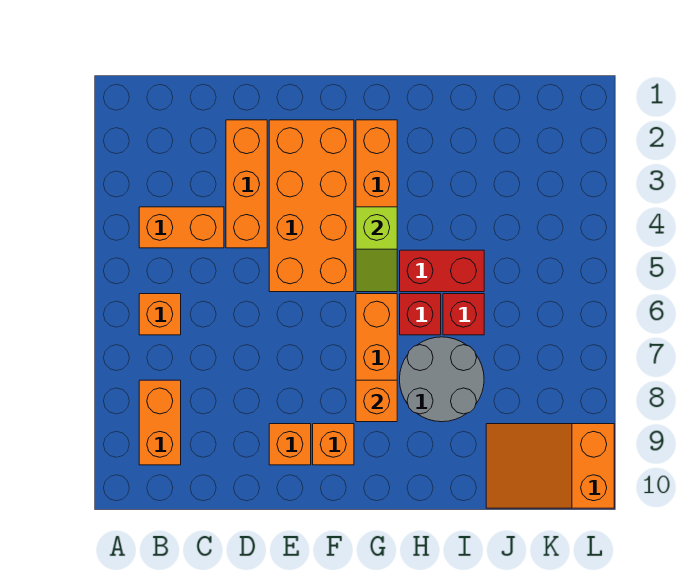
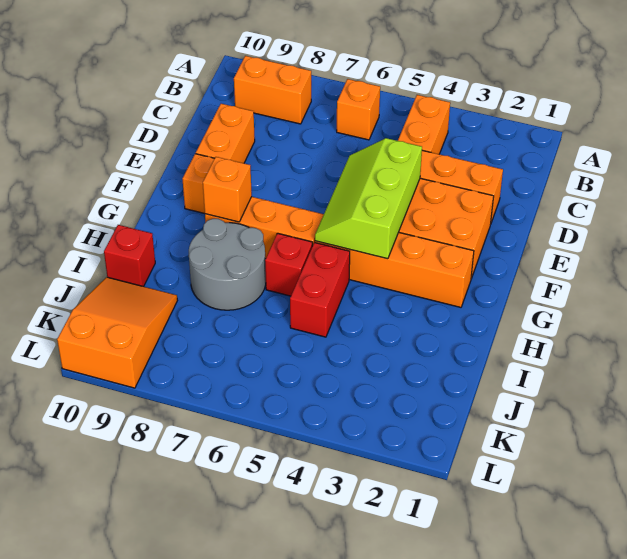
orange brick E9 level 1 -> orange brick D9:E9 level 1
lime slope G4:G5 level 2 top 4 -> lime slope E4:G5 level 2 top 4
red brick I6 level 1 -> red brick I10 level 1

